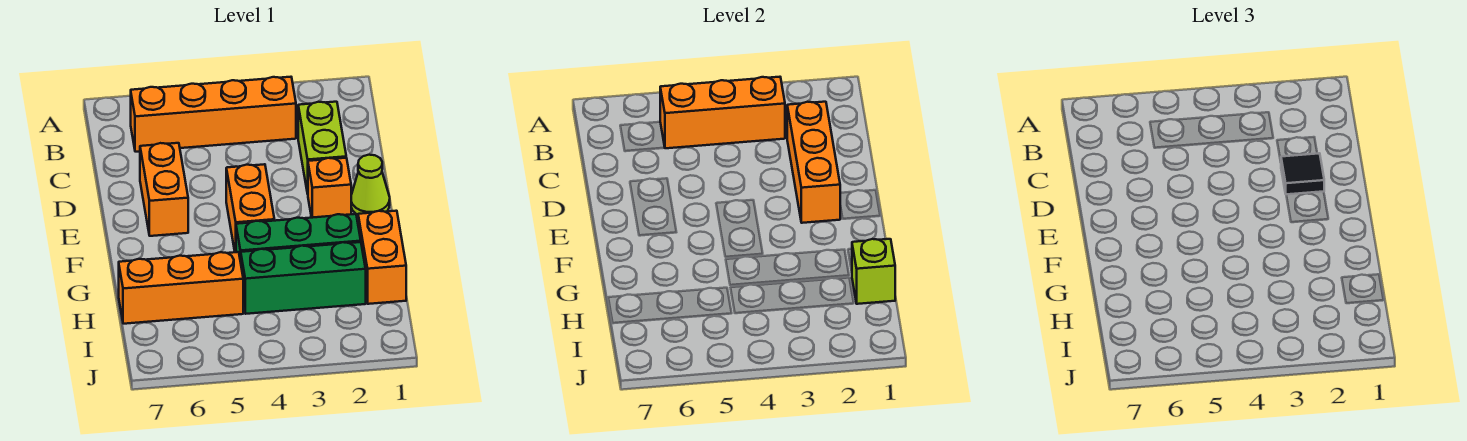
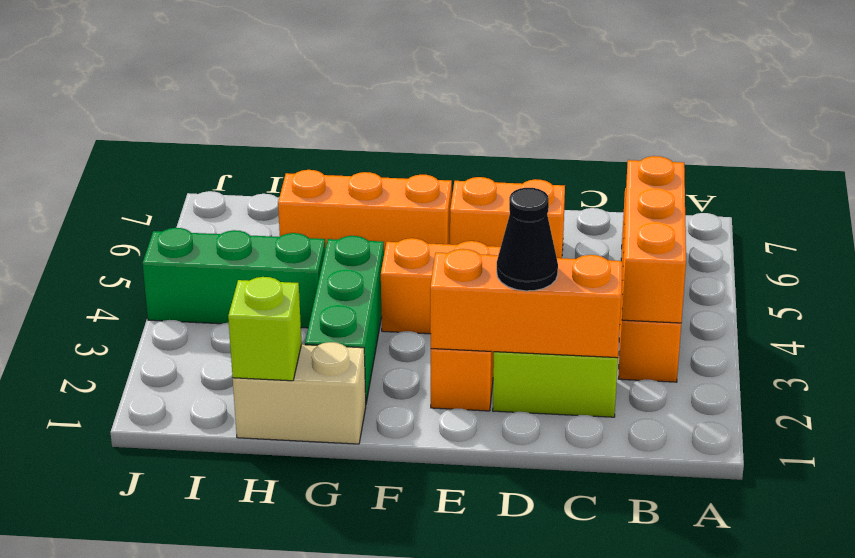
black tile D2 level 3 -> black cone D2 level 3
lime cone E1 level 1 -> none
orange brick G1:H1 level 1 -> tan brick G1:H1 level 1
green brick H2:H4 level 1 -> green brick H4:J4 level 1
orange brick H5:H7 level 1 -> orange brick F6:H6 level 1

